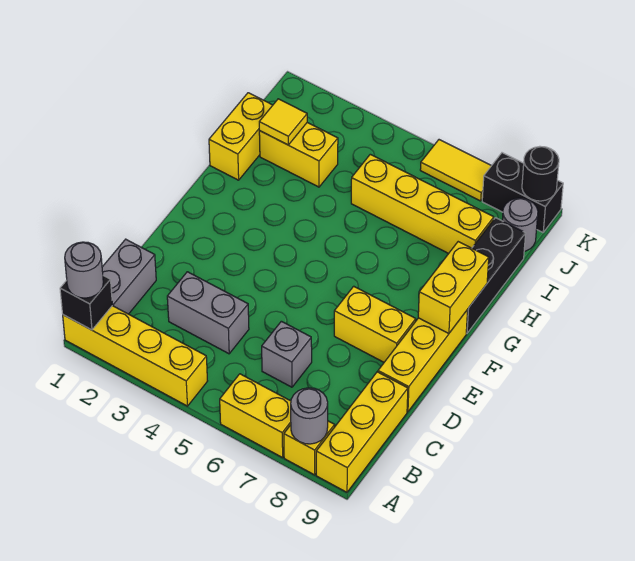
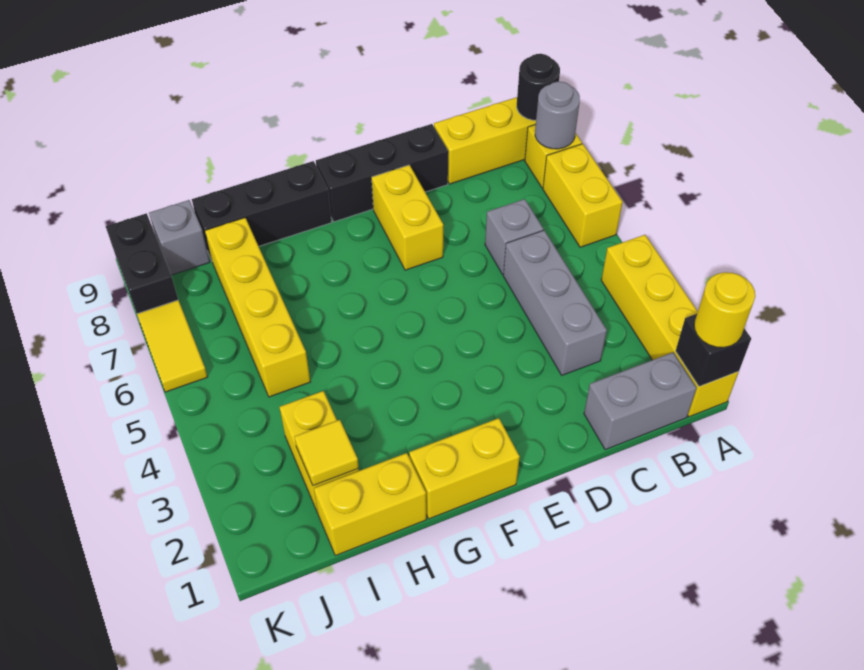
grey round brick A1 level 3 -> yellow round brick A1 level 3
grey brick C3:C4 level 1 -> grey brick C3:C5 level 1
yellow brick D9:F9 level 1 -> black brick D9:F9 level 1
yellow brick F9:G9 level 2 -> yellow brick F1:G1 level 1
grey round brick J9 level 1 -> grey brick J9 level 1
black round brick K9 level 2 -> black round brick A9 level 2

